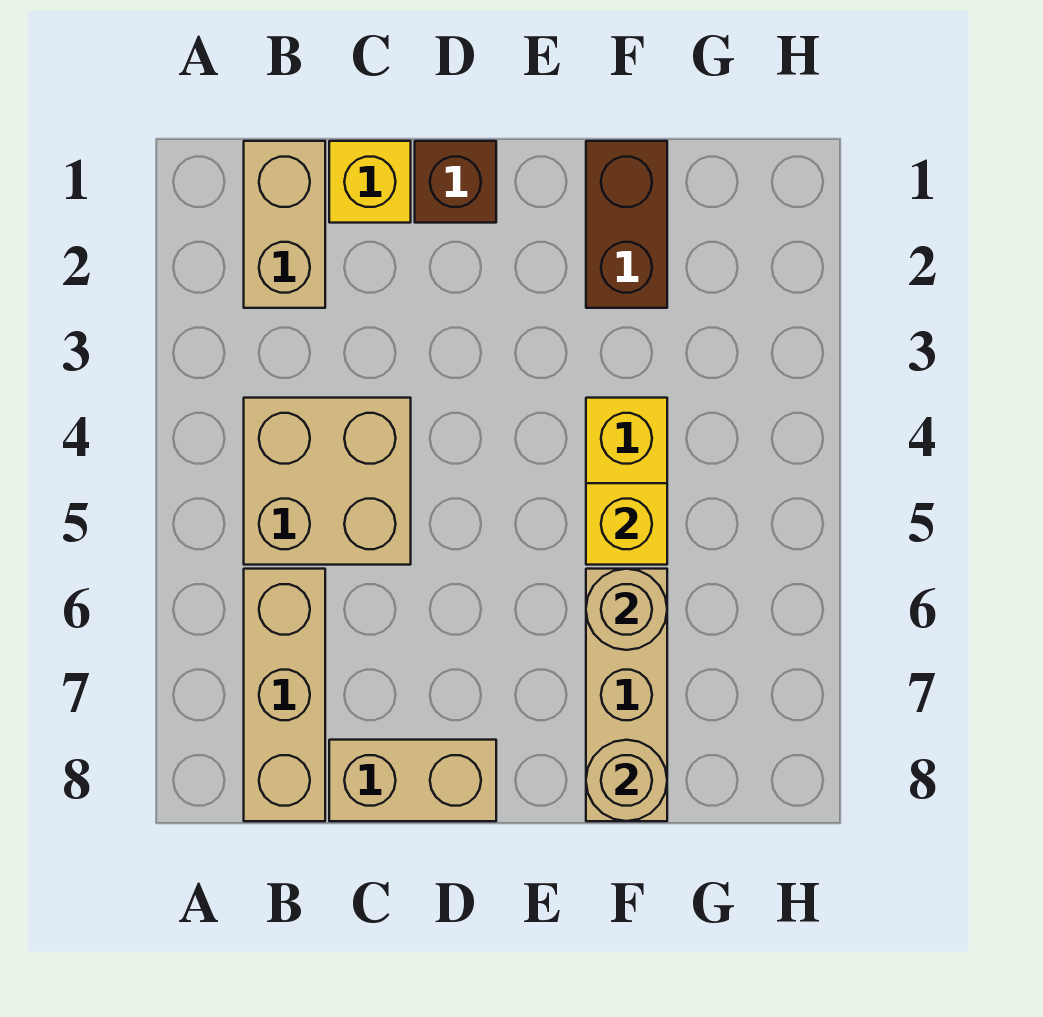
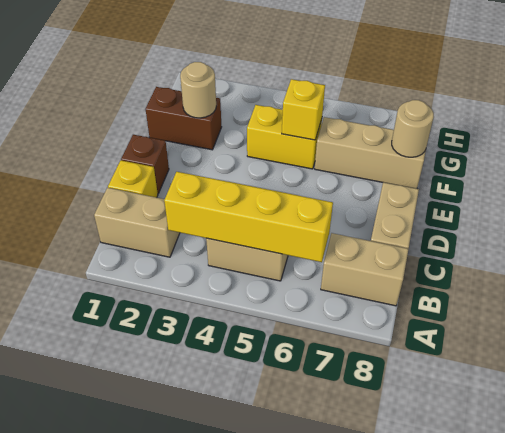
none -> yellow brick B3:B6 level 2
tan brick B6:B8 level 1 -> tan brick B7:B8 level 1
tan round brick F6 level 2 -> tan round brick F2 level 2

